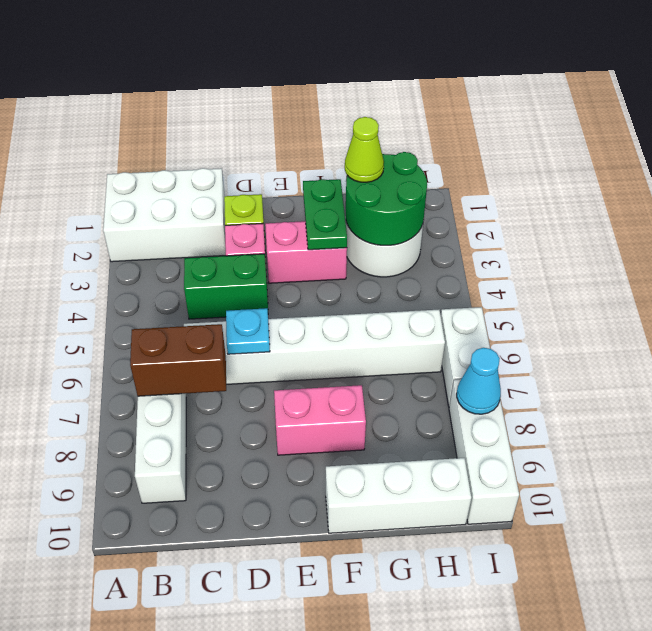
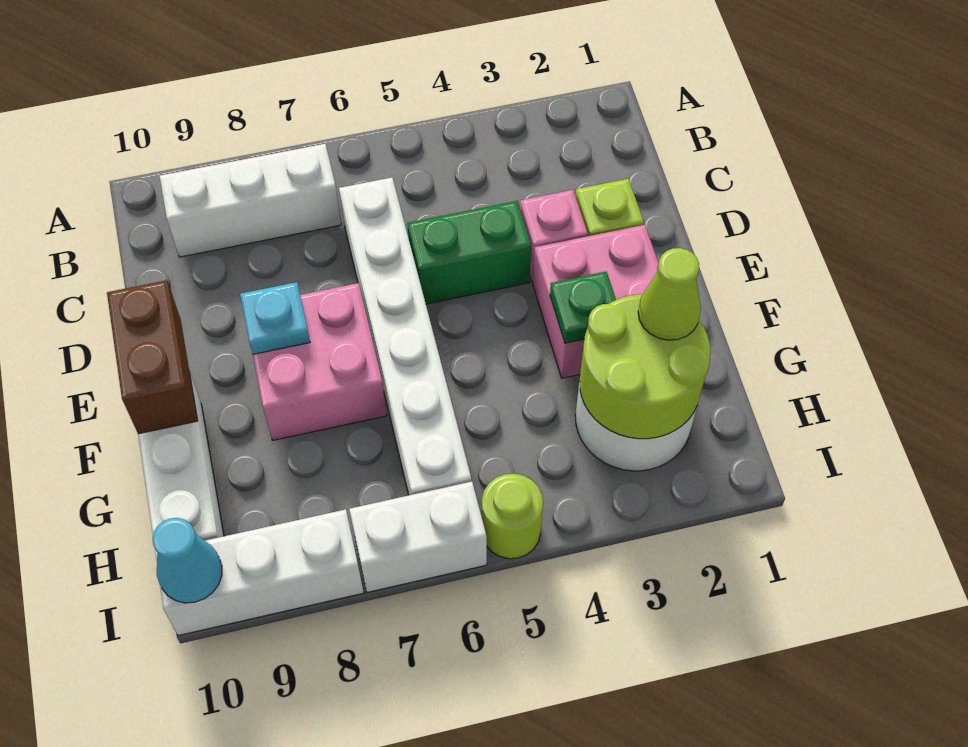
white brick A1:C2 level 1 -> none
brown brick B7:C7 level 2 -> brown brick E10:F10 level 2
green brick C4:D4 level 1 -> green brick D4:D5 level 1
cyan plate D6 level 2 -> cyan plate E8 level 2
pink brick E3:F3 level 1 -> pink brick E2:F3 level 1
pink brick E8:F8 level 1 -> pink brick E7:F8 level 1
green plate F2:F3 level 2 -> green plate F3 level 2
green round brick G2:H3 level 2 -> lime round brick G2:H3 level 2
none -> lime round brick I5 level 1
cyan cone I8 level 2 -> cyan cone I10 level 2

